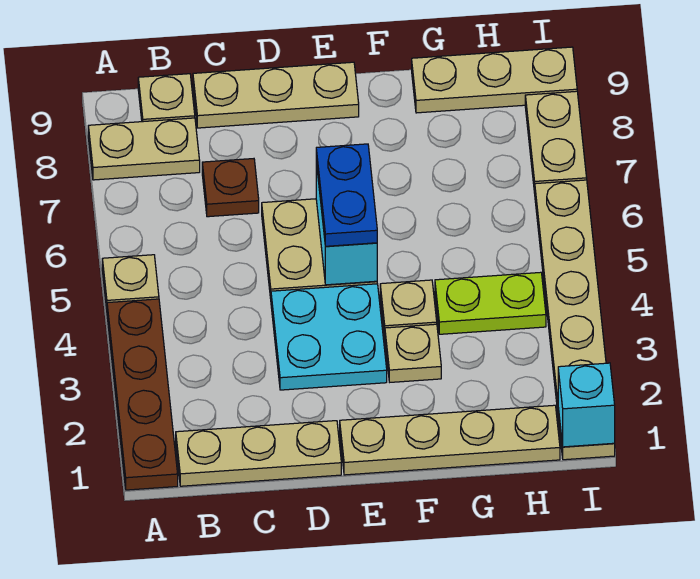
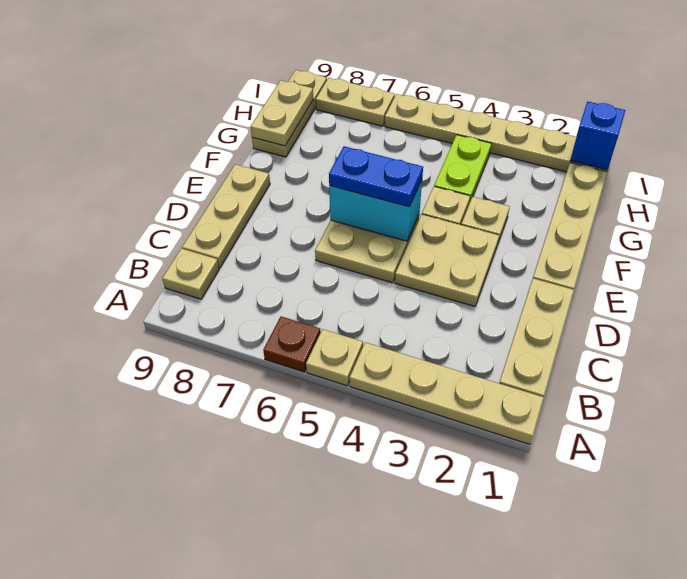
brown plate A1:A4 level 1 -> tan plate A1:A4 level 1
tan plate A8:B8 level 1 -> tan plate G9:H9 level 2
brown plate C7 level 1 -> brown plate A6 level 1
cyan plate D3:E4 level 1 -> tan plate D3:E4 level 1
cyan brick I1 level 2 -> blue brick I1 level 2

